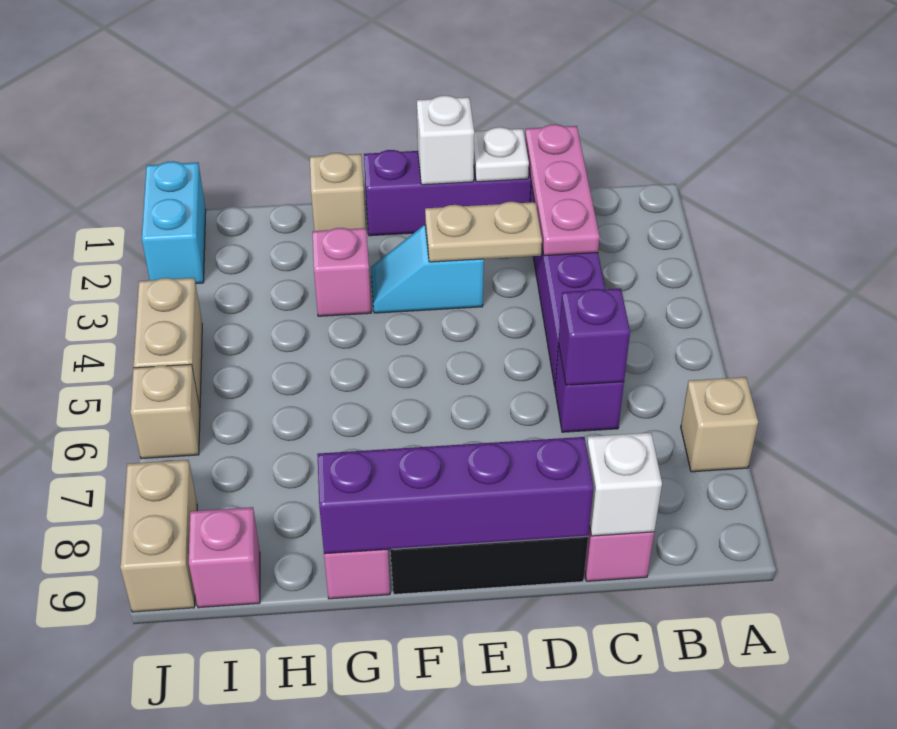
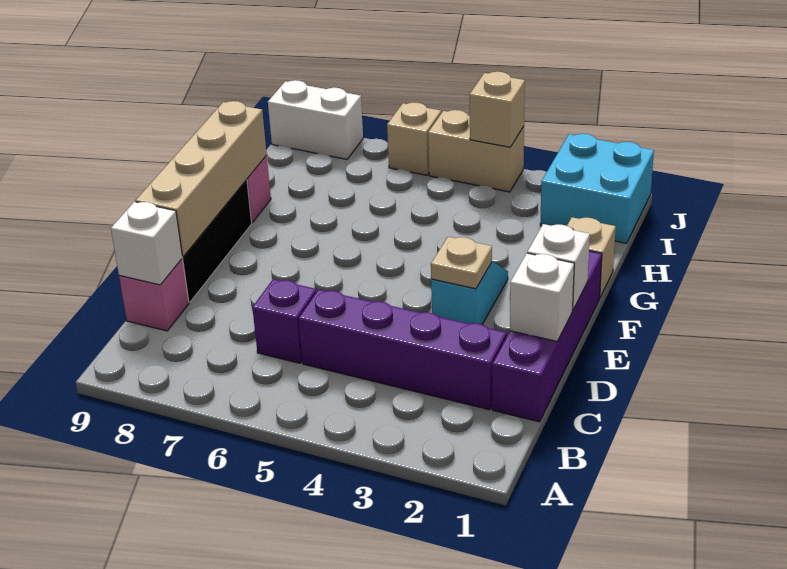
tan brick A7 level 1 -> tan brick J4 level 2
pink plate C1:C3 level 2 -> none
purple brick C6 level 2 -> none
white plate D1 level 2 -> white brick D1 level 2
tan plate D3:E3 level 2 -> tan plate E3 level 2
purple brick D9:G9 level 2 -> tan brick D9:G9 level 2
pink brick G3 level 1 -> none
pink brick I9 level 1 -> none
cyan brick J1:J2 level 1 -> cyan brick I1:J2 level 1
tan brick J8:J9 level 1 -> white brick J8:J9 level 1

